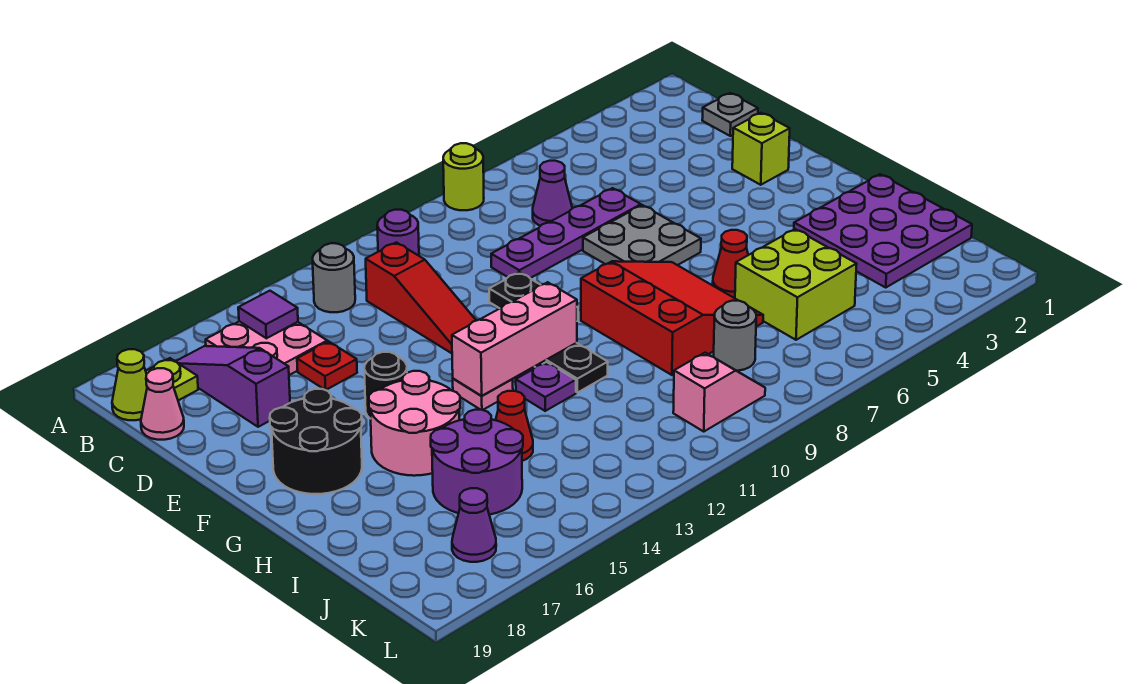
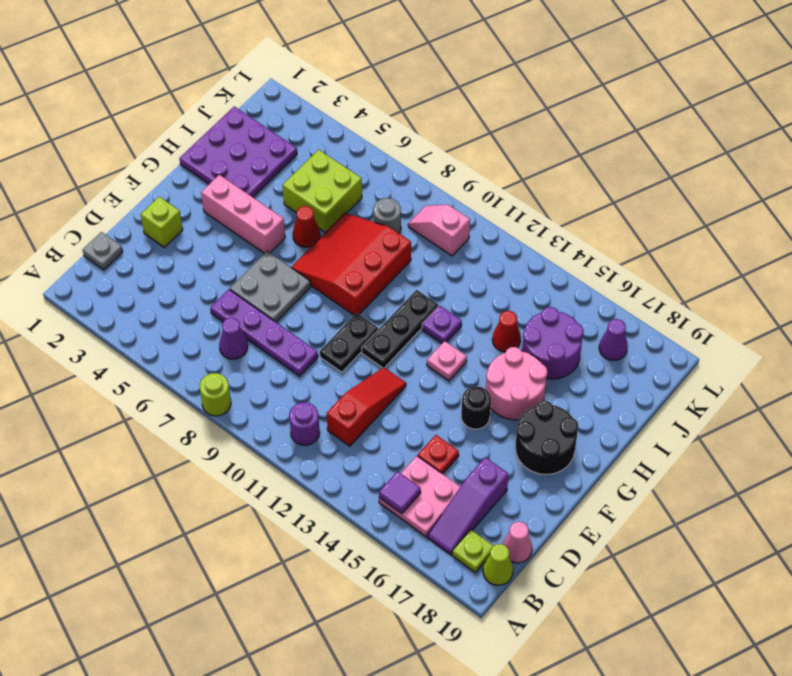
grey round brick B13 level 1 -> none
pink brick G11:G13 level 2 -> pink brick G3:G5 level 1

